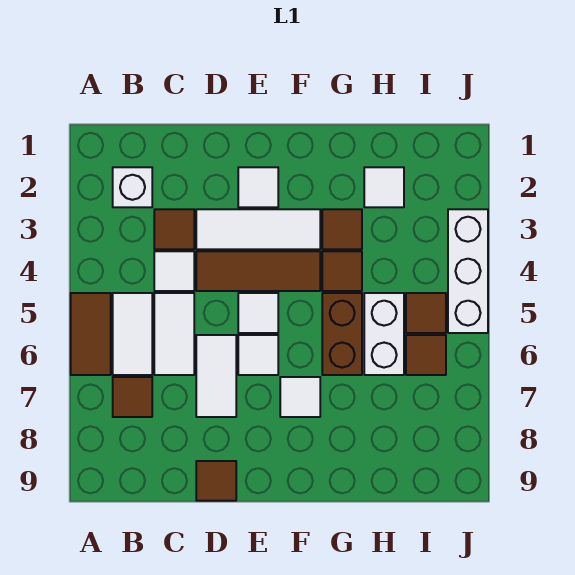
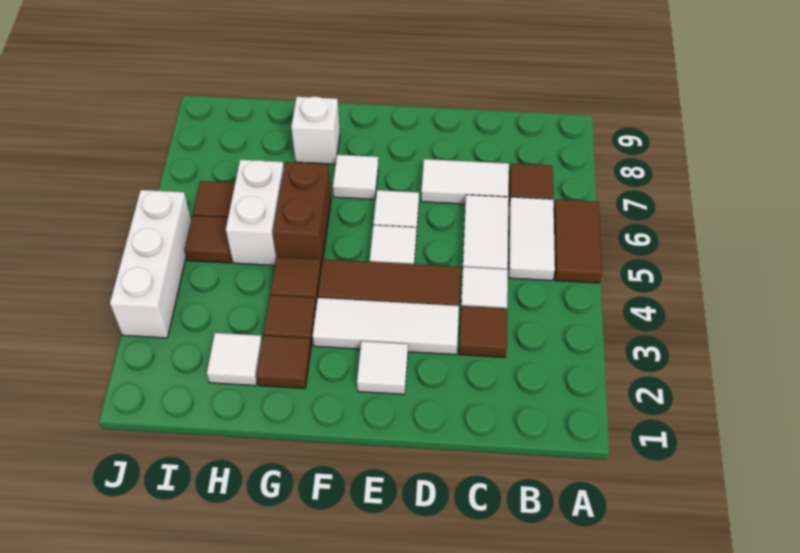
white brick B2 level 1 -> white brick G8 level 1
white tile D6:D7 level 1 -> white tile C7:D7 level 1
brown tile D9 level 1 -> brown tile G2 level 1

